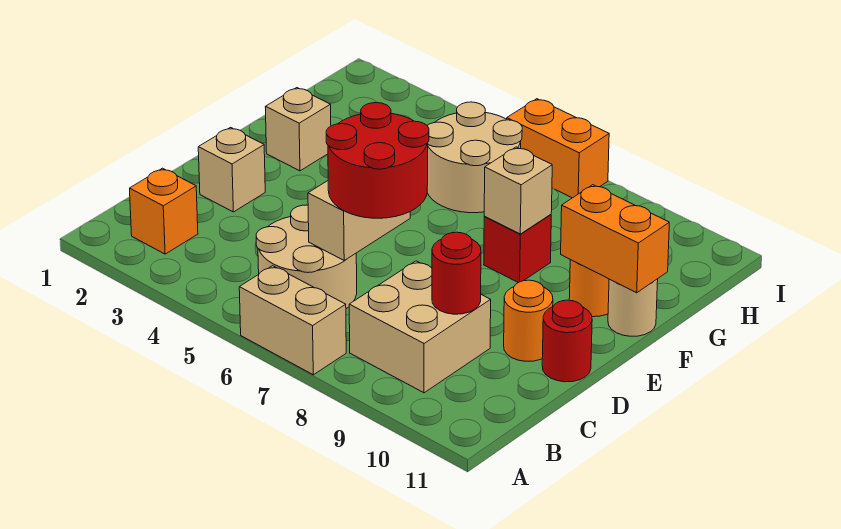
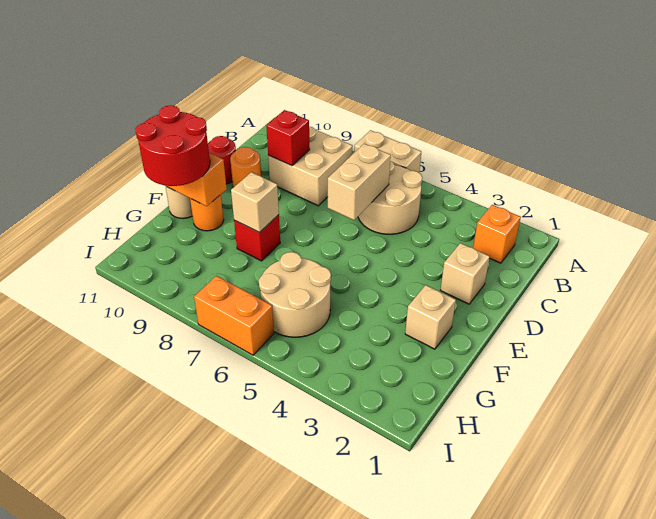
red round brick C6:D7 level 3 -> red round brick F10:G11 level 3
red round brick C9 level 2 -> red brick C9 level 2

